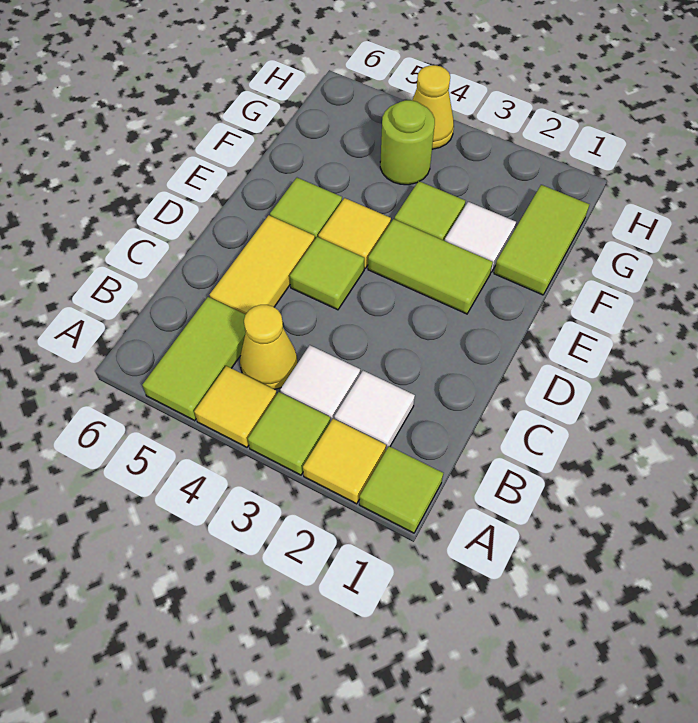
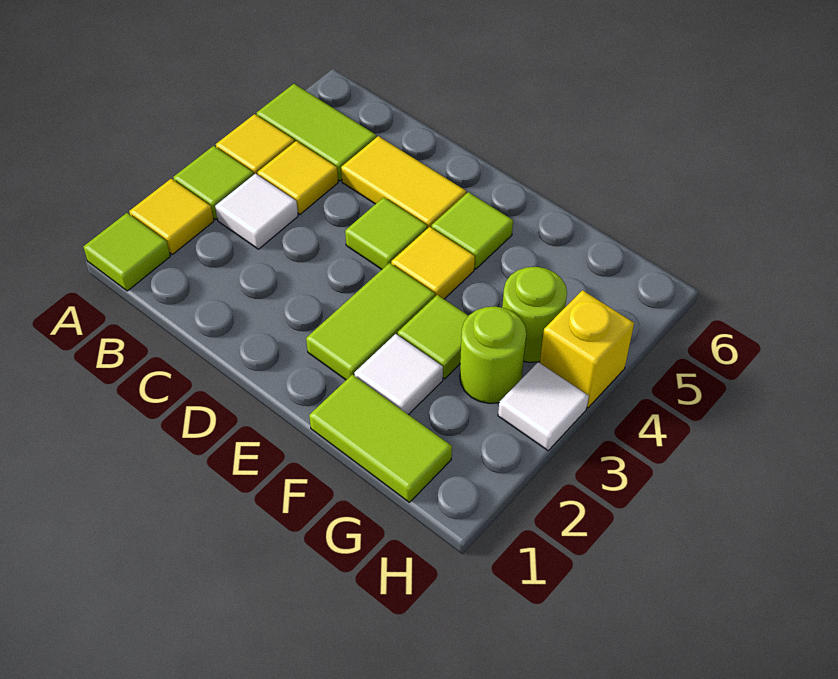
white tile B2 level 1 -> white tile H3 level 1
yellow cone B4 level 1 -> yellow tile B4 level 1
none -> lime round brick G3 level 1
yellow cone H4 level 1 -> yellow brick H4 level 1

